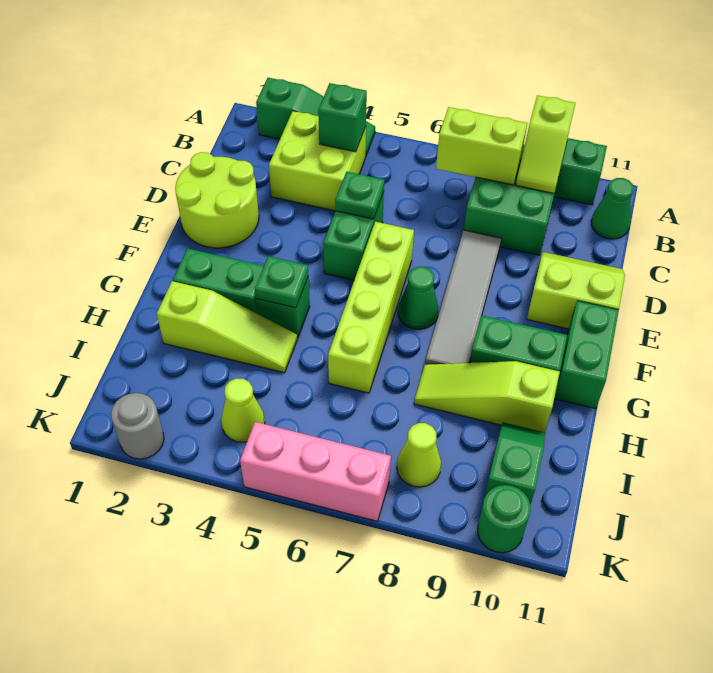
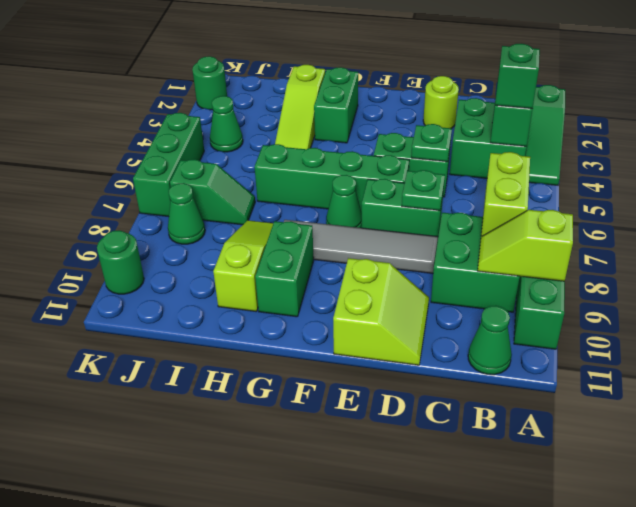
lime brick B3:C4 level 1 -> green brick B3:C4 level 1
lime round brick D1:E2 level 1 -> lime round brick D2 level 1
lime brick E6:H6 level 1 -> green brick E6:H6 level 1
green brick F11:G11 level 1 -> green brick D7:E7 level 1
green brick G4 level 1 -> green brick B4 level 3
green plate G4 level 2 -> green plate D7 level 2
green slope I10:J10 level 1 top J -> green slope I7:J7 level 1 top J
lime cone J4 level 1 -> green cone J4 level 1
lime cone J8 level 1 -> green cone J8 level 1
grey round brick K2 level 1 -> green round brick K2 level 1
pink brick K5:K7 level 1 -> green brick K5:K7 level 1

